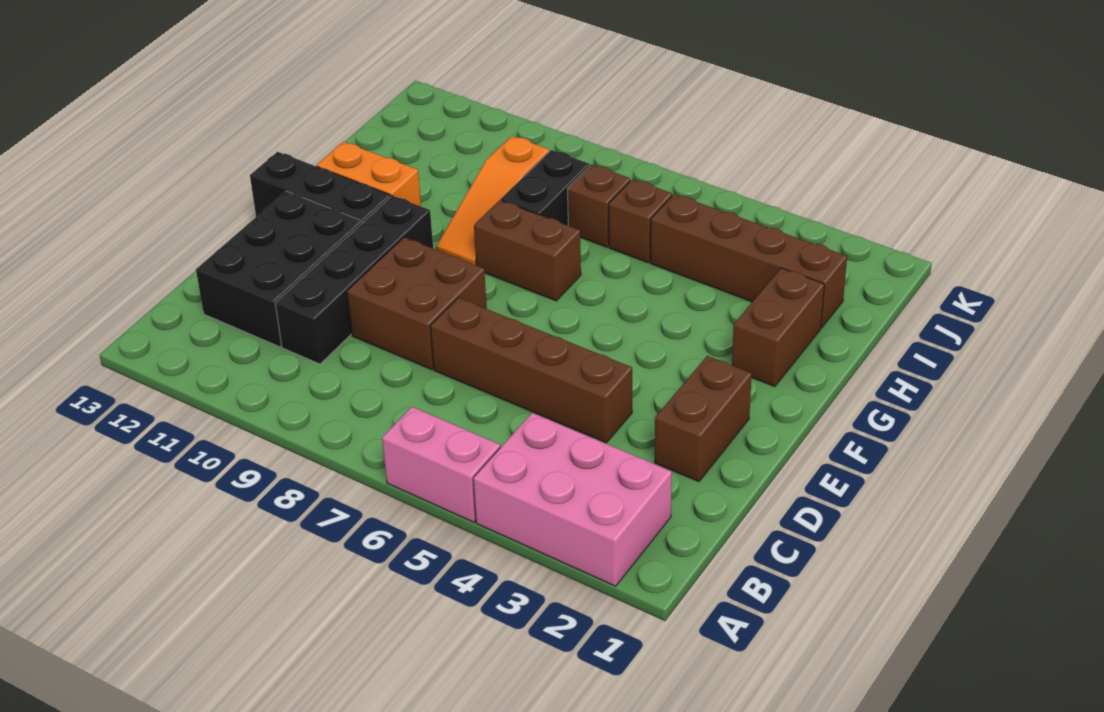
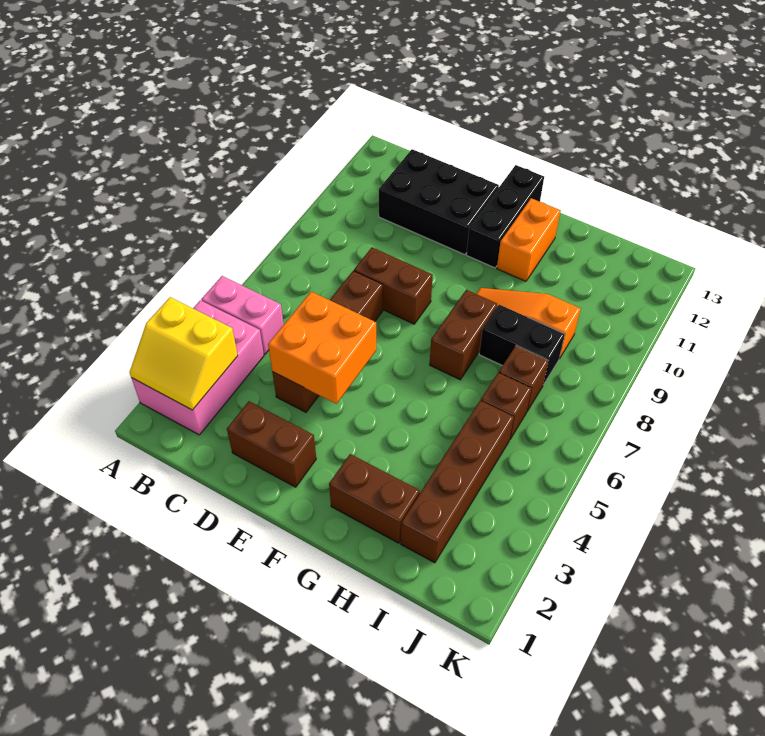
none -> yellow slope A2:B3 level 2 top 3
pink brick A5:A6 level 1 -> pink brick A5:B5 level 1
black brick C10:F10 level 1 -> none
none -> orange brick D4:E5 level 2
brown brick D8:E9 level 1 -> brown brick D8:E8 level 1

